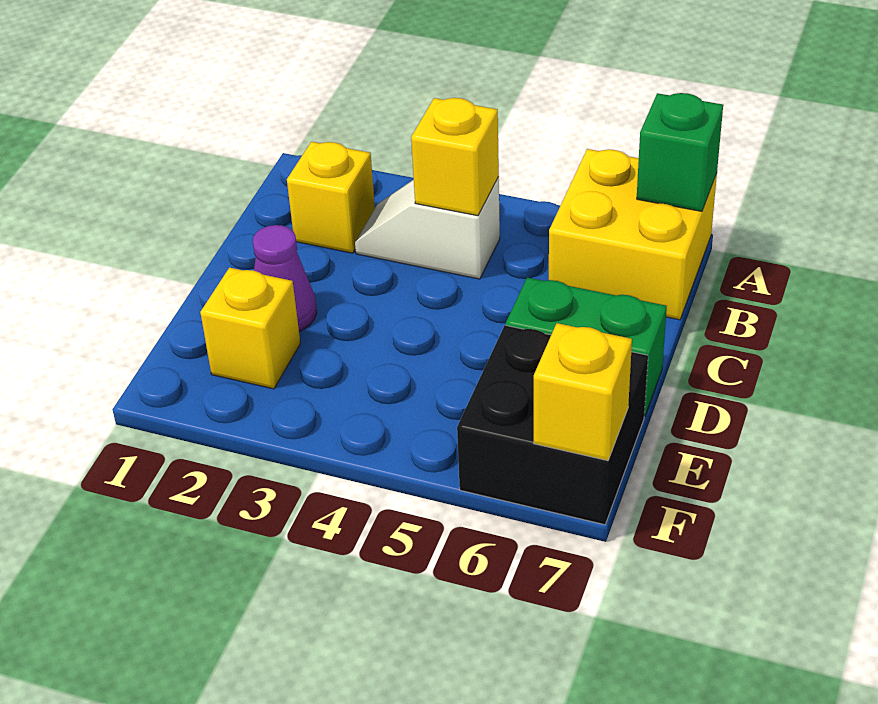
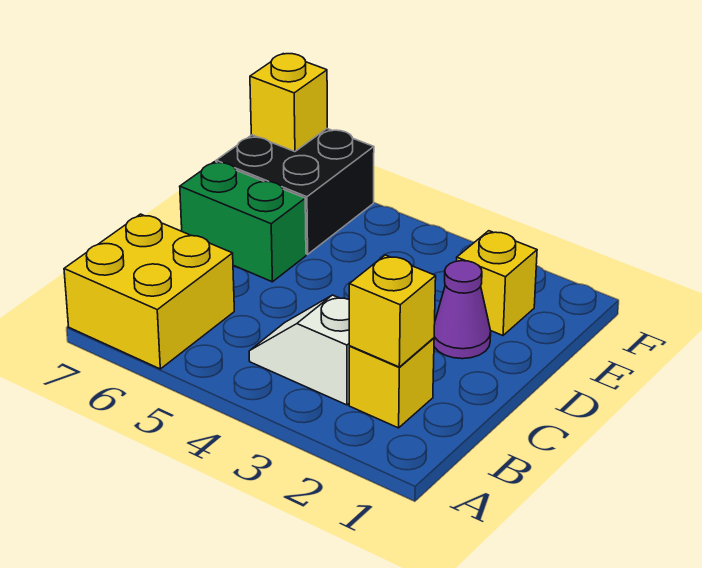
green brick A7 level 2 -> none
white slope B3:B4 level 1 top 4 -> white slope B3:B4 level 1 top 3
yellow brick B4 level 2 -> yellow brick B2 level 2

